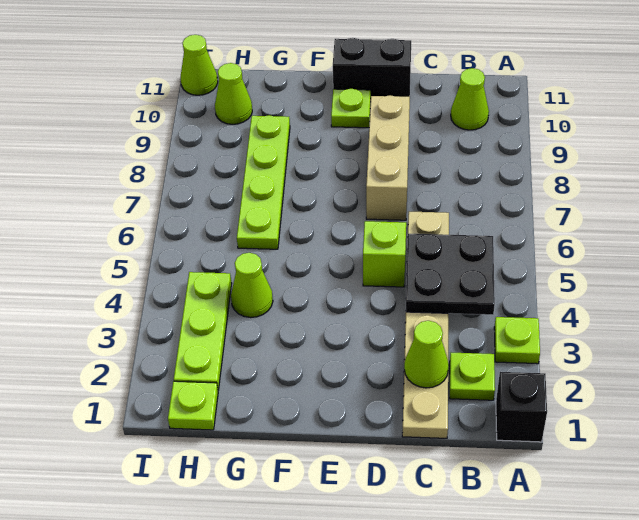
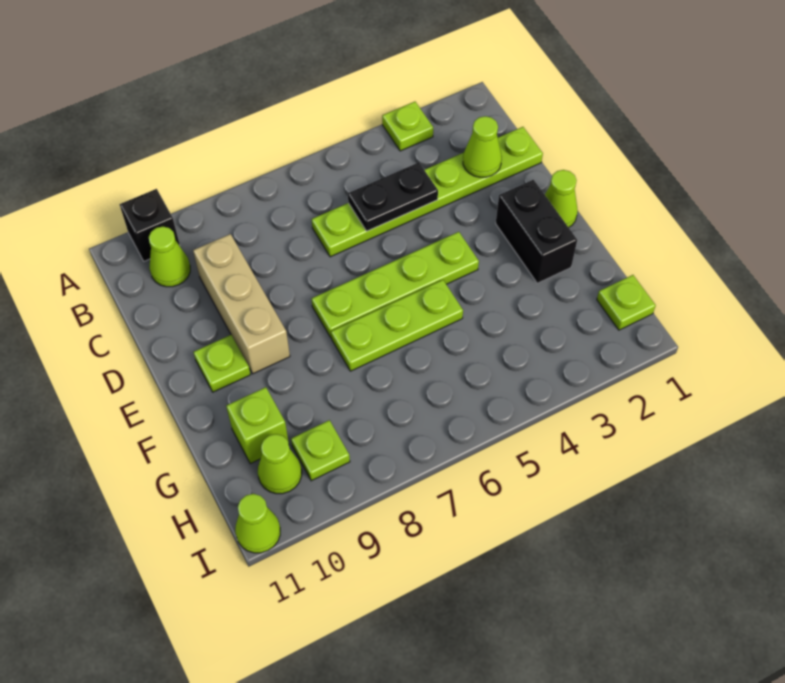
black brick A1 level 1 -> black brick A10 level 1
lime plate B2 level 1 -> lime plate H9 level 1
black plate B4:C5 level 2 -> black plate C4:C5 level 2
tan plate C1:C6 level 1 -> lime plate C1:C6 level 1
lime brick D5 level 1 -> lime brick G10 level 1
tan brick D7:D9 level 1 -> tan brick C9:E9 level 1
black brick D11:E11 level 1 -> black brick E2:F2 level 1
lime cone G4 level 1 -> lime cone E1 level 1
lime plate G6:G9 level 1 -> lime plate E4:E7 level 1
lime plate H2:H4 level 1 -> lime plate F5:F7 level 1

